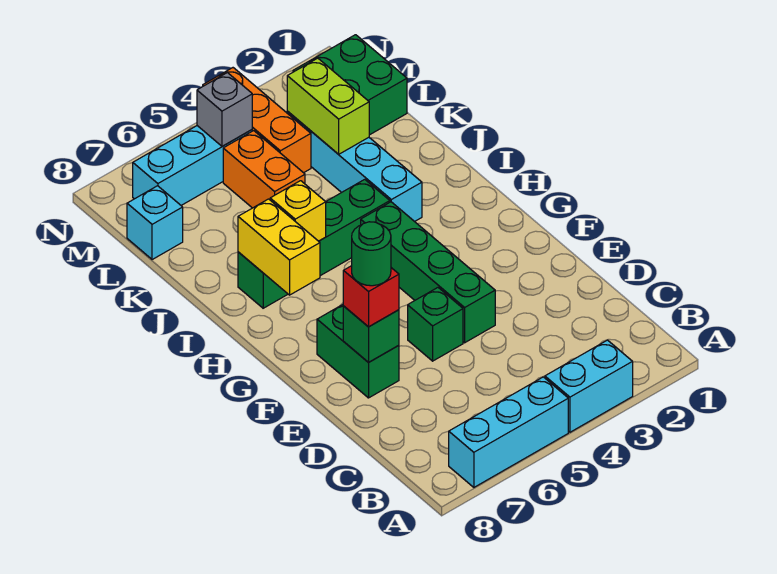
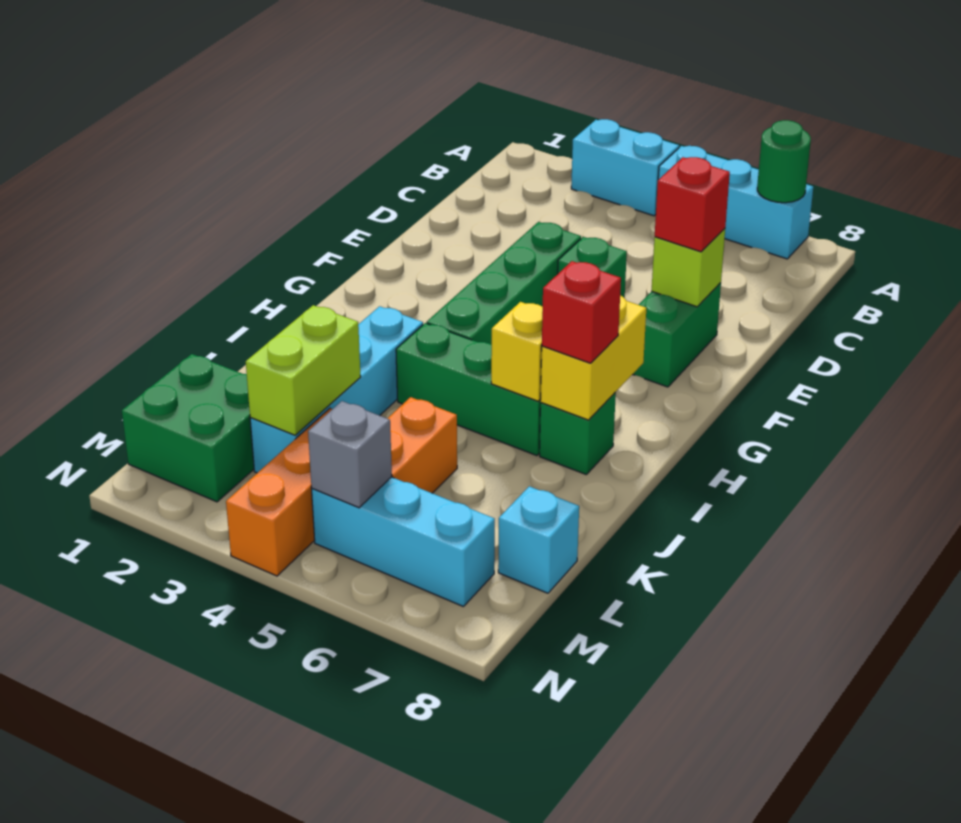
green brick E7 level 2 -> lime brick E7 level 2
green round brick E7 level 4 -> green round brick A7 level 2
none -> red brick I7 level 3

